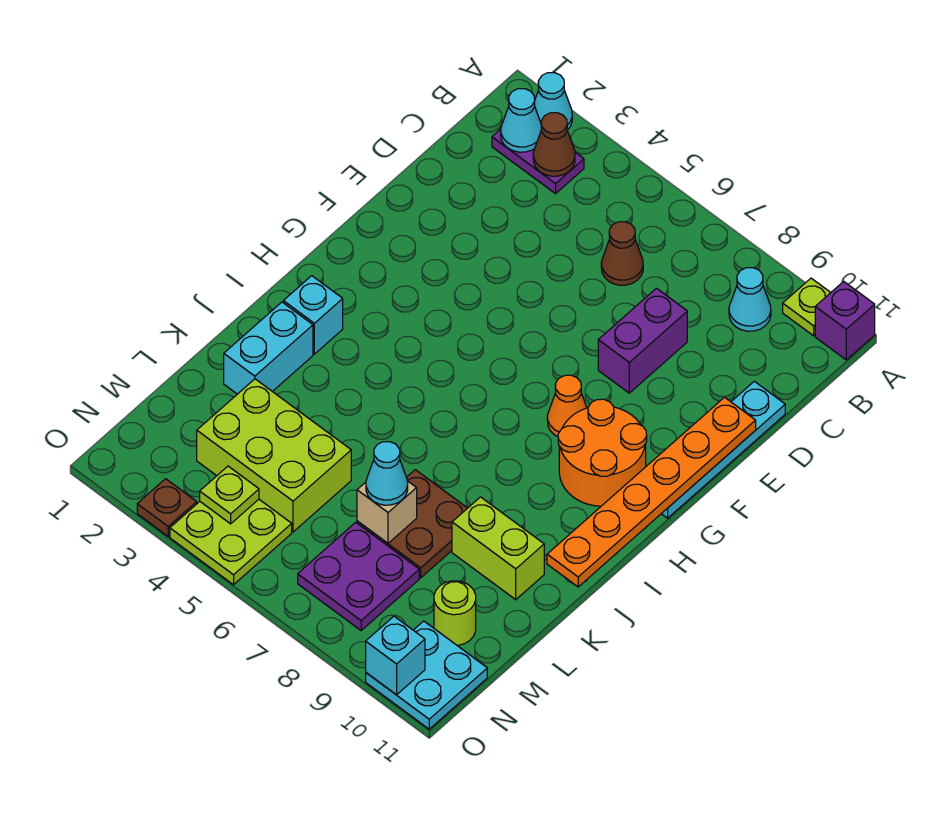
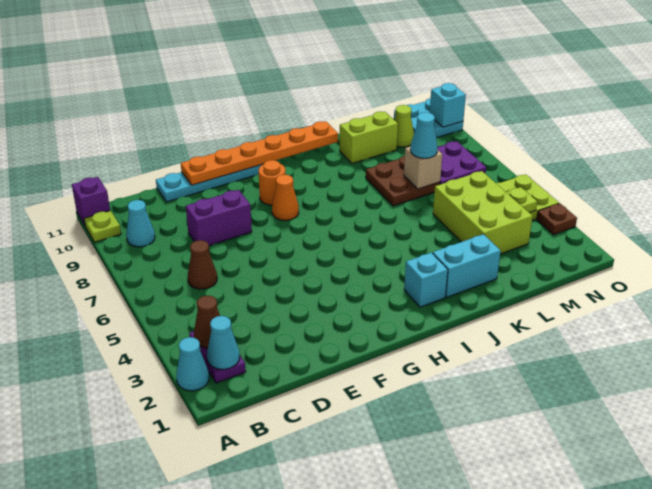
orange round brick G9:H10 level 1 -> orange round brick G9 level 1
lime brick K9:K10 level 1 -> lime brick K10:L10 level 1
lime round brick M10 level 1 -> lime cone M10 level 1

